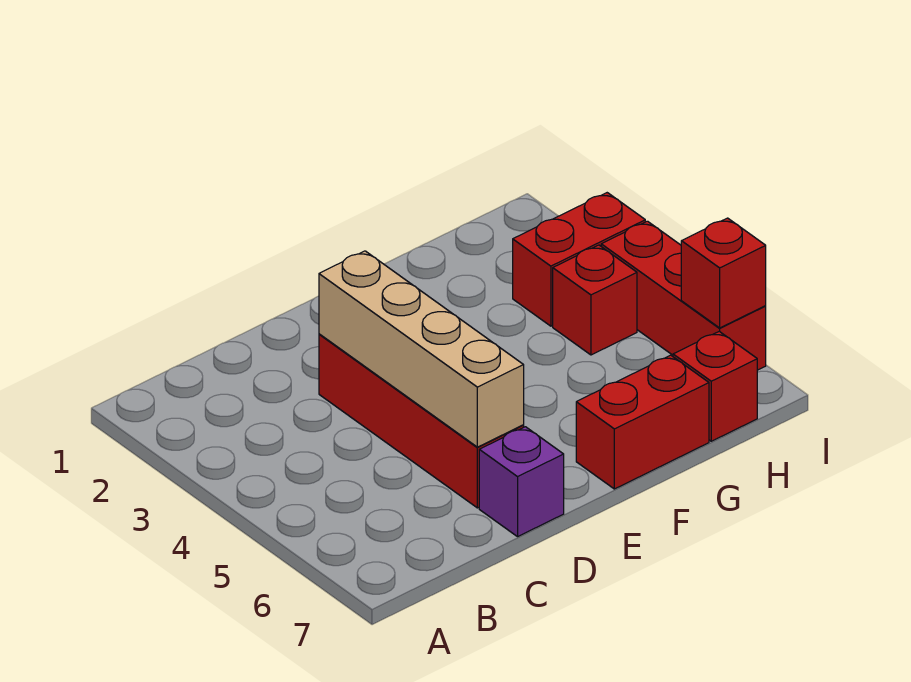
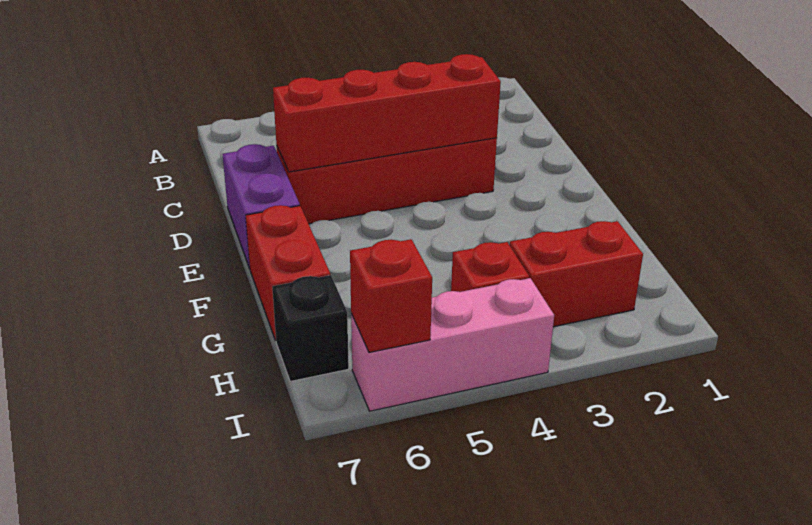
tan brick D3:D6 level 2 -> red brick D3:D6 level 2
purple brick D7 level 1 -> purple brick D7:E7 level 1
red brick H3:I3 level 1 -> red brick H2:H3 level 1
red brick H7 level 1 -> black brick H7 level 1
red brick I4:I6 level 1 -> pink brick I4:I6 level 1

